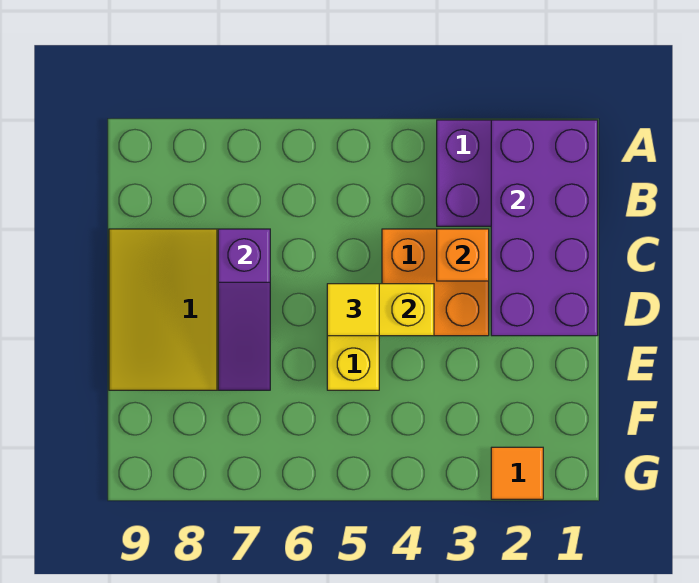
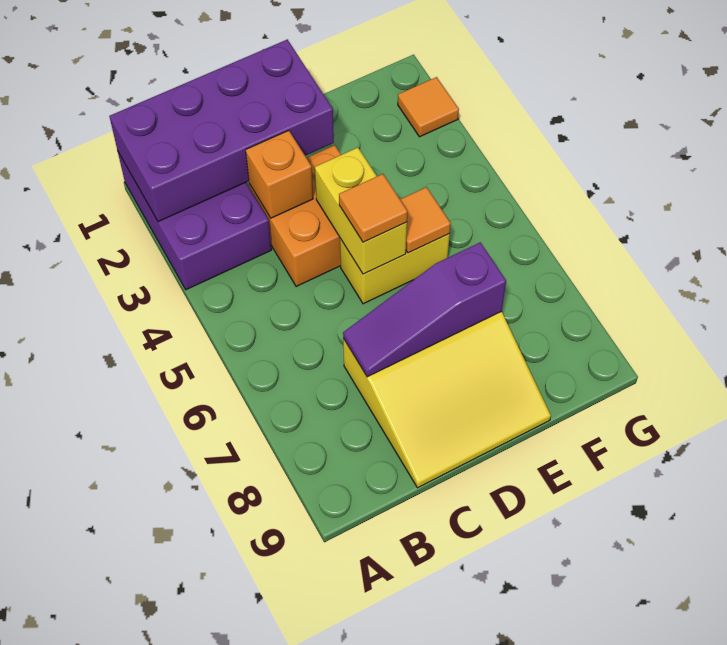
purple slope C7:E7 level 2 top C -> purple slope C7:E7 level 2 top E
yellow tile D5 level 3 -> orange tile D5 level 3
none -> orange tile E5 level 2

